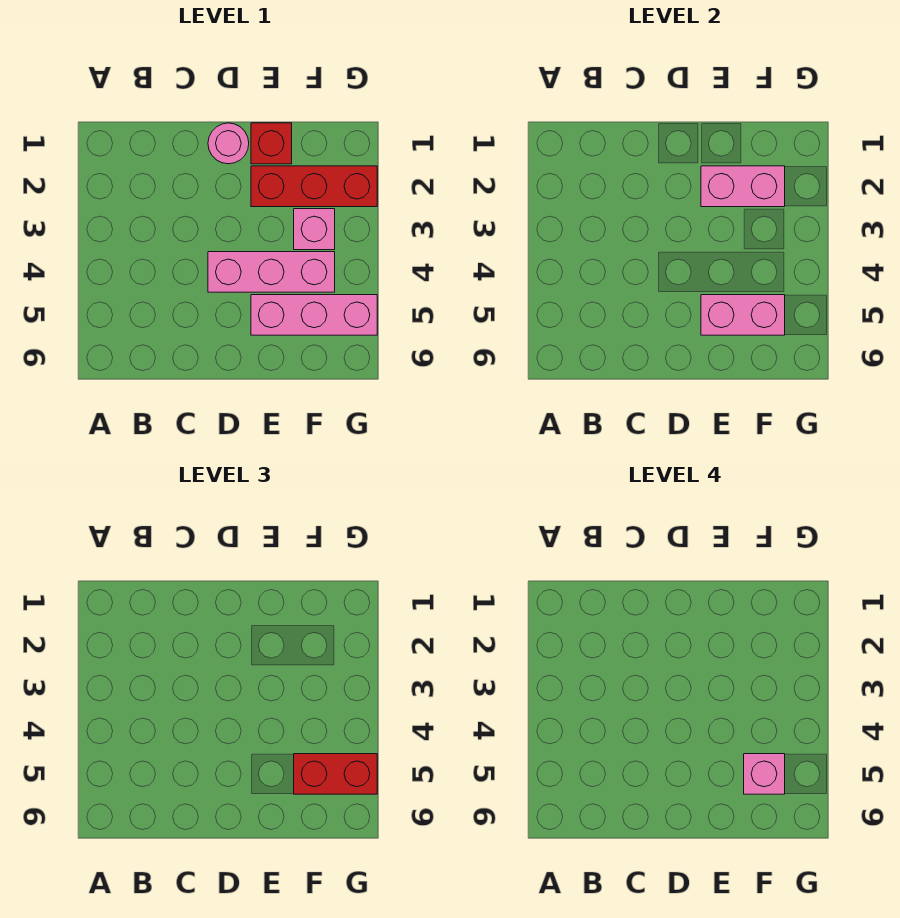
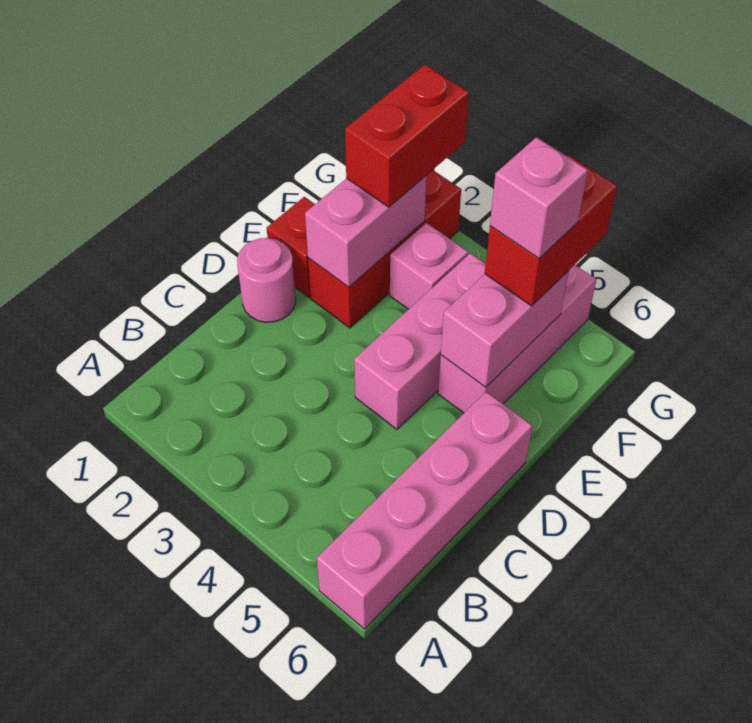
none -> pink brick A6:D6 level 1
none -> red brick F2:G2 level 3

